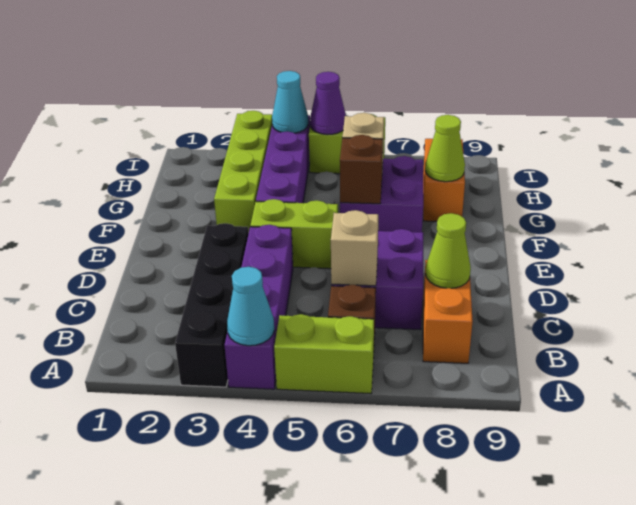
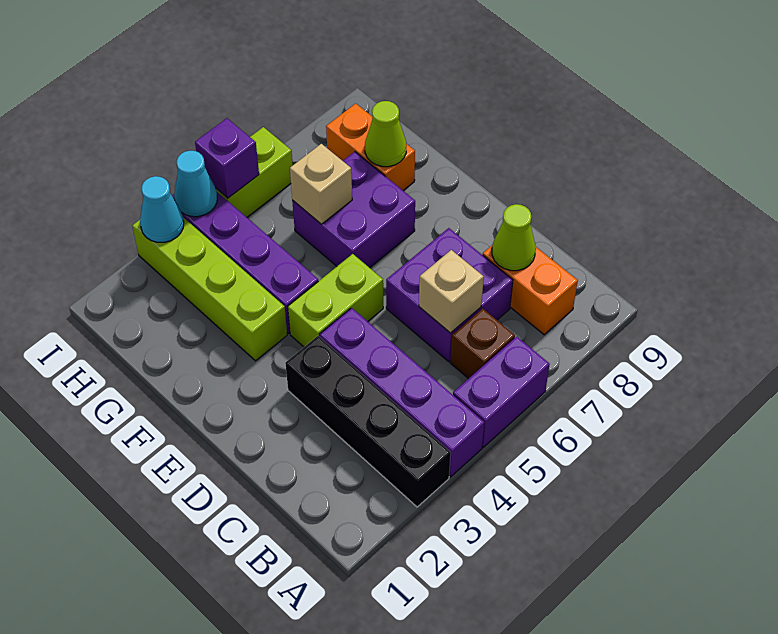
cyan cone A4 level 2 -> cyan cone I3 level 2
lime brick A5:A6 level 1 -> purple brick A5:A6 level 1
brown brick F6 level 2 -> none
purple cone I5 level 2 -> purple brick I5 level 2

